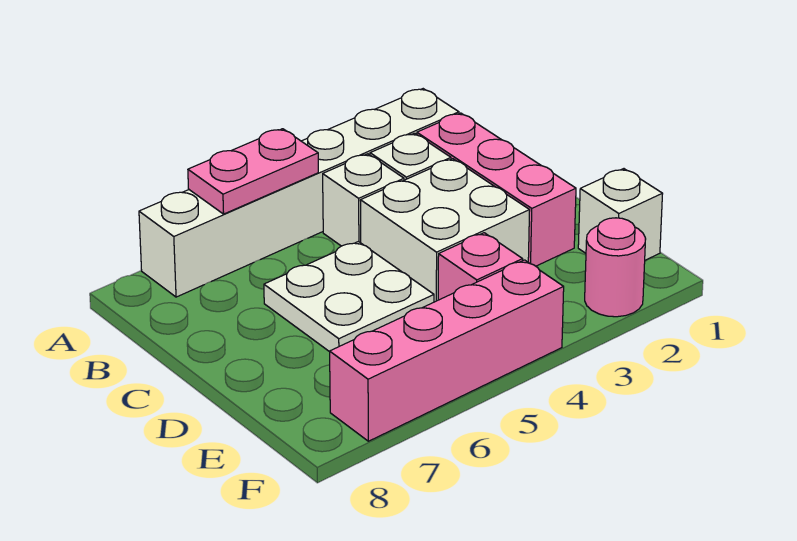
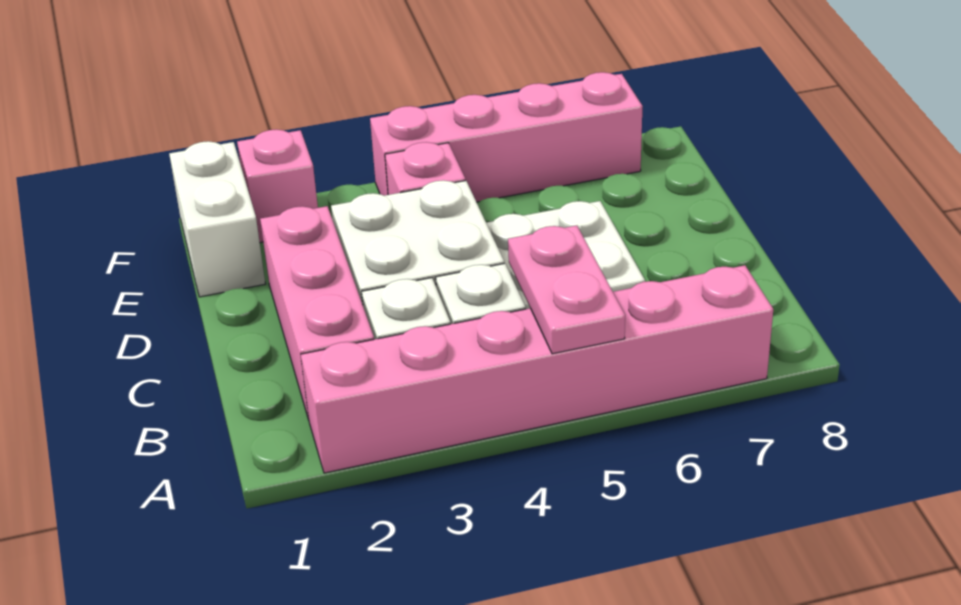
white brick A2:A7 level 1 -> pink brick A2:A7 level 1
pink plate A5:A6 level 2 -> pink plate A5:B5 level 2
white brick E1 level 1 -> white brick E1:F1 level 1
pink round brick F2 level 1 -> pink brick F2 level 1

